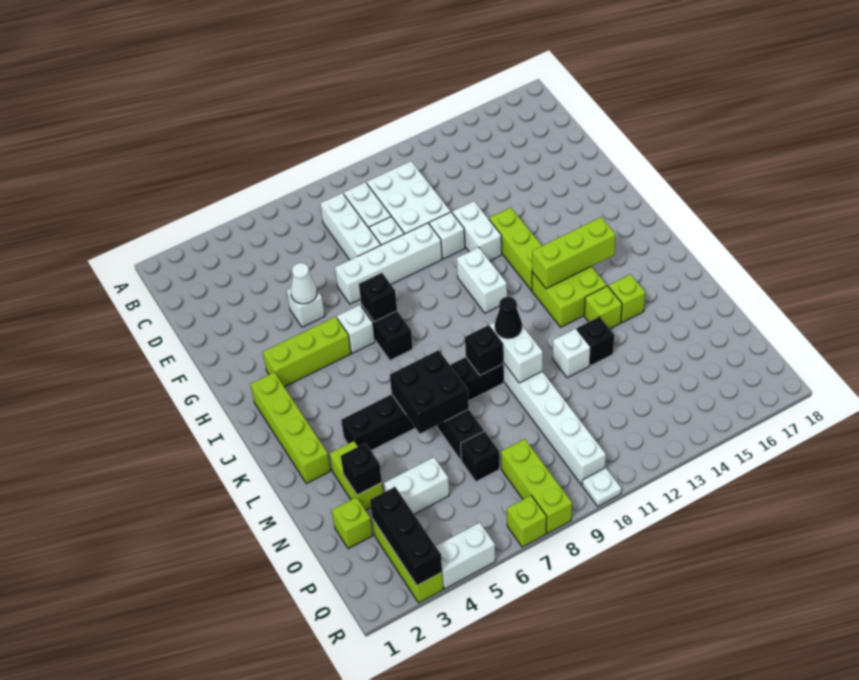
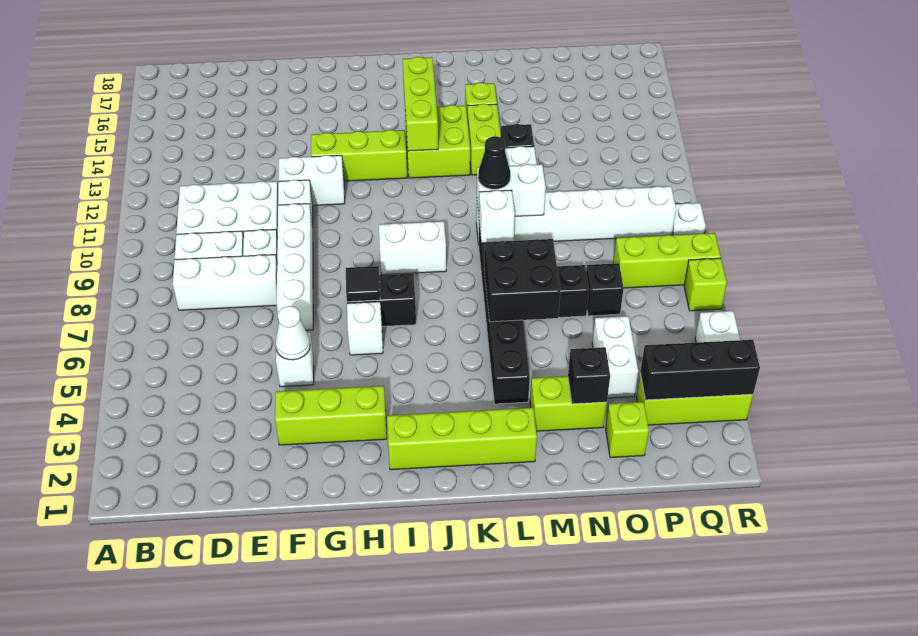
lime brick H3:H5 level 1 -> lime brick F3:H3 level 1
black brick H7 level 2 -> black tile H7 level 2
white brick H11:I11 level 1 -> white brick I9:J9 level 1
black brick L9 level 2 -> white brick L9 level 2
lime brick L14 level 1 -> lime brick L13:L14 level 1

